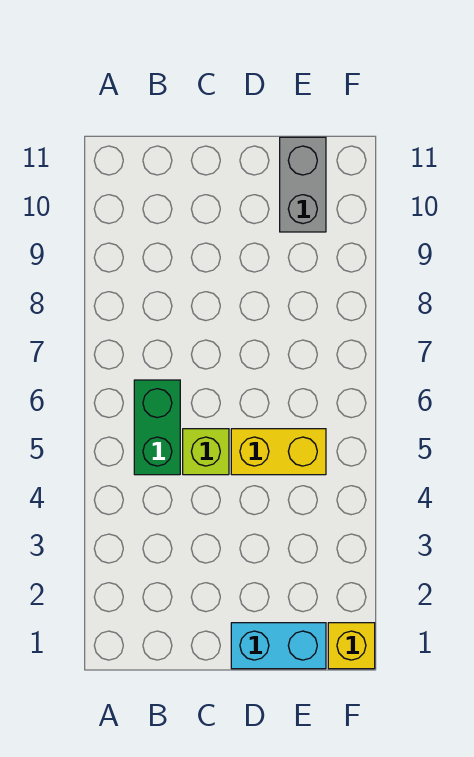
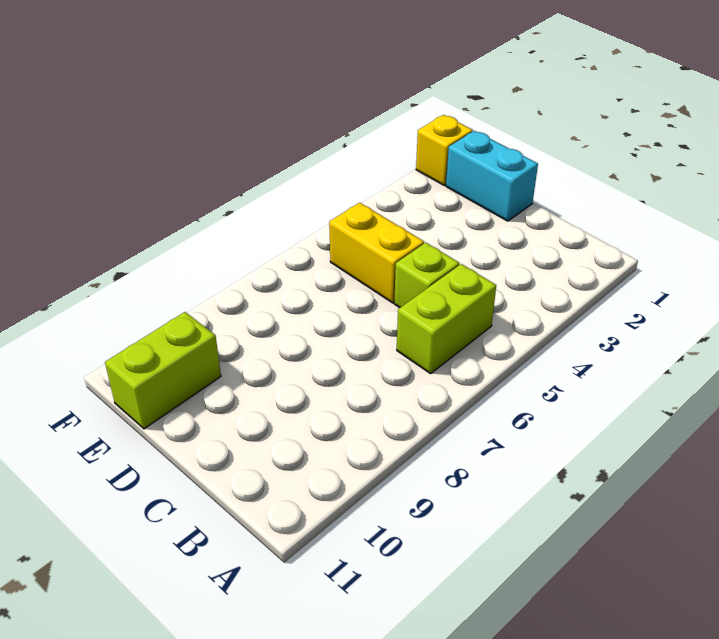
green brick B5:B6 level 1 -> lime brick B5:B6 level 1
grey brick E10:E11 level 1 -> lime brick E10:E11 level 1

